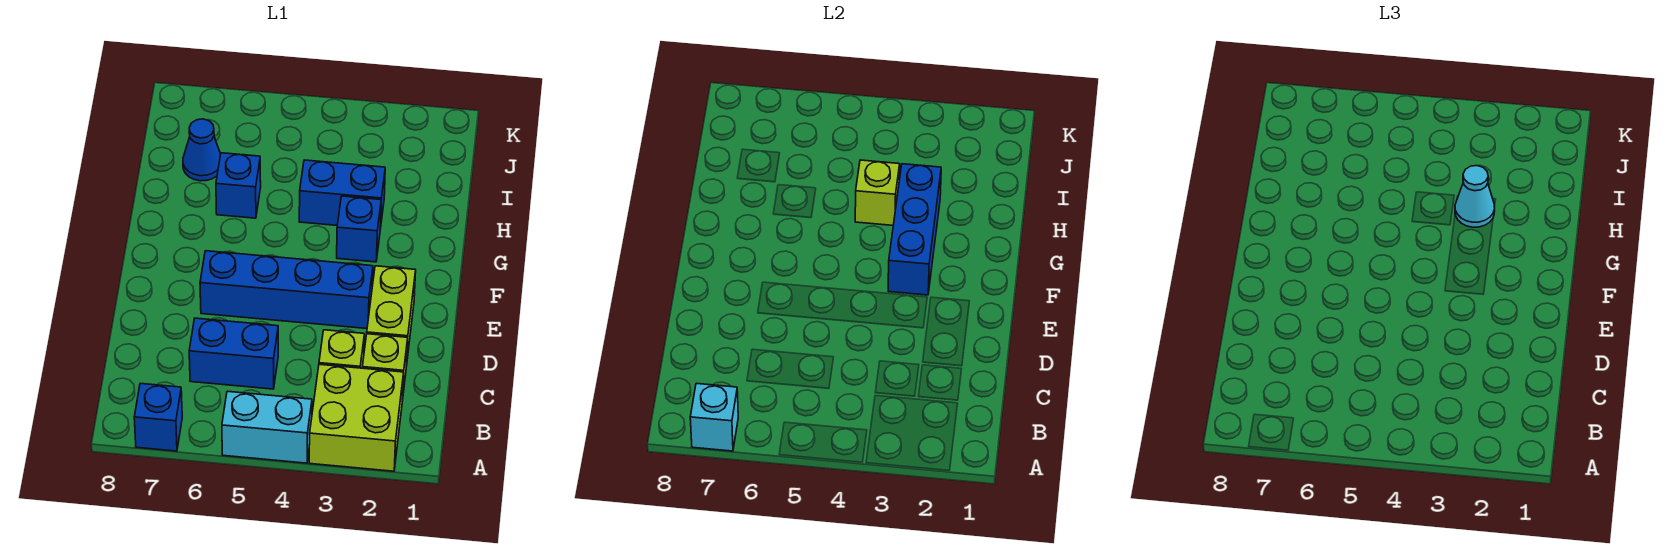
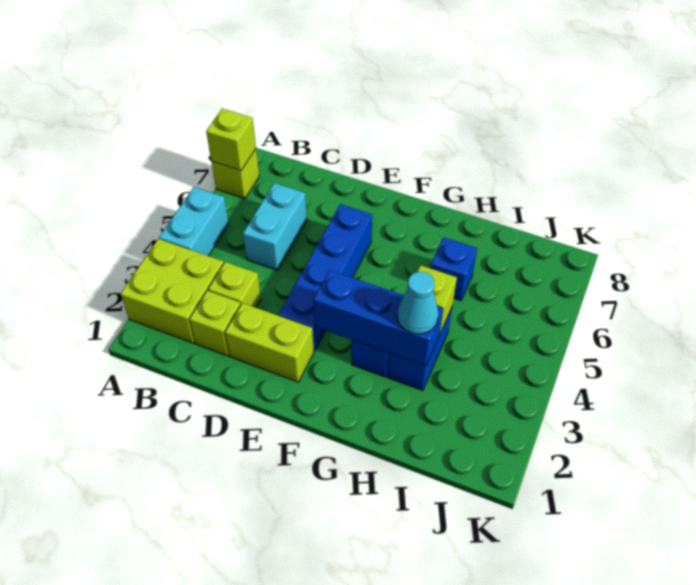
blue brick A7 level 1 -> lime brick A7 level 1
cyan brick A7 level 2 -> lime brick A7 level 2
blue brick C5:C6 level 1 -> cyan brick C5:C6 level 1
blue cone I7 level 1 -> none

